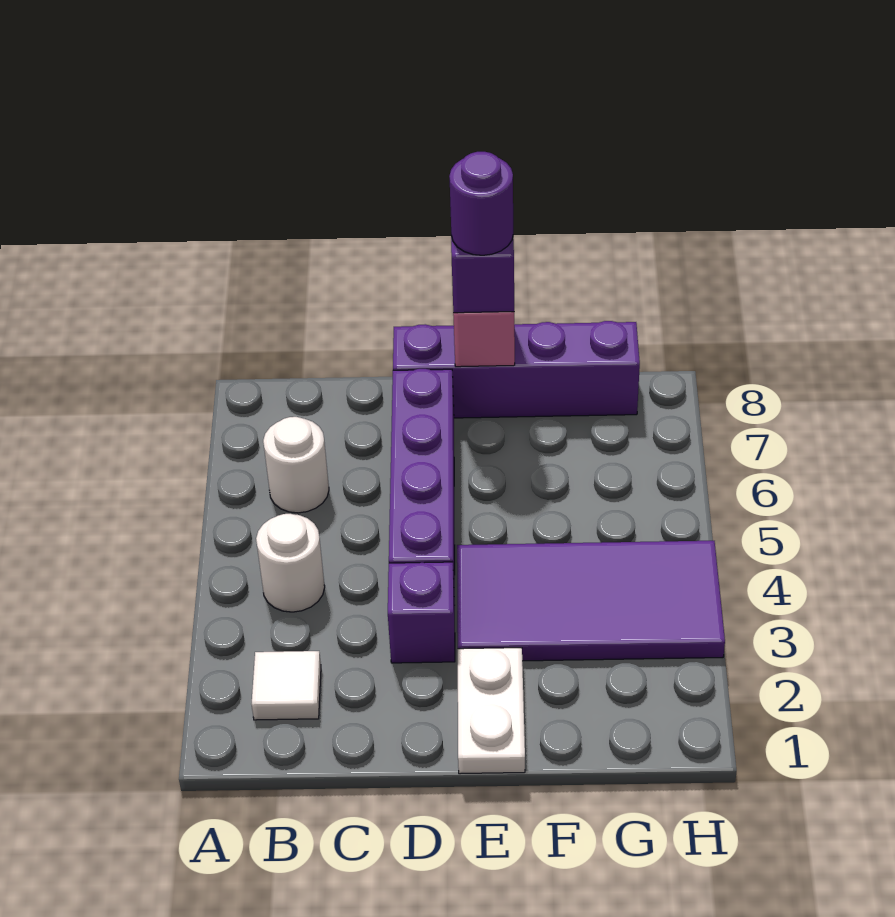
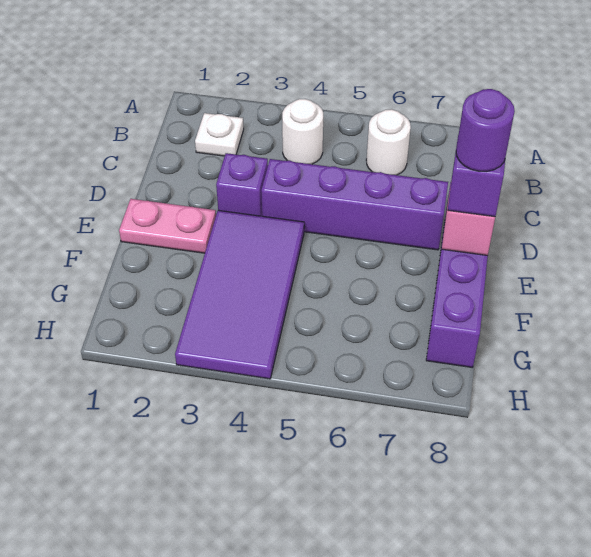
white tile B2 level 1 -> white plate B2 level 1
white plate E1:E2 level 1 -> pink plate E1:E2 level 1

